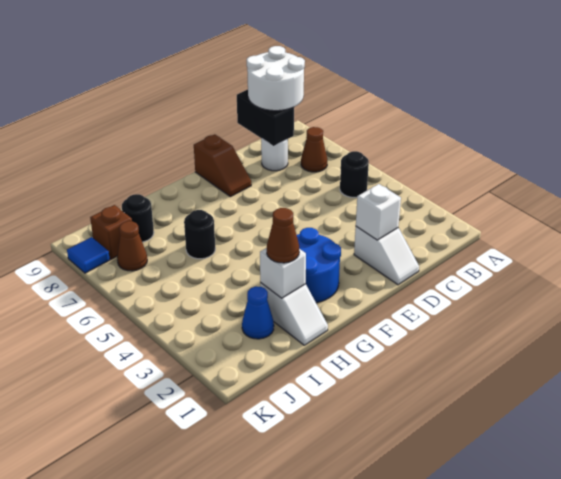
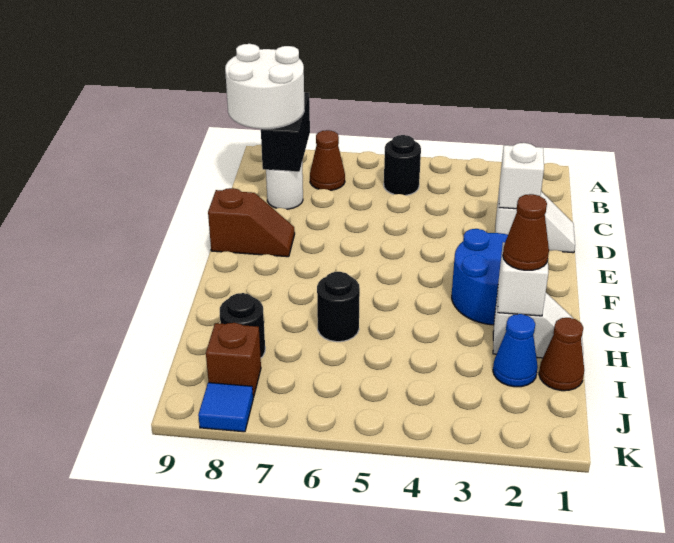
black brick C8:C9 level 2 -> black brick B8:C8 level 2
brown cone J7 level 1 -> brown cone I1 level 1

